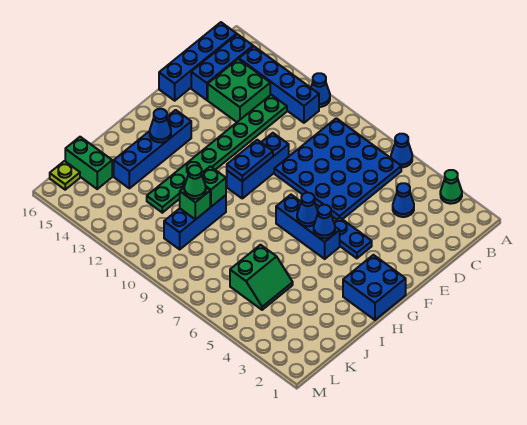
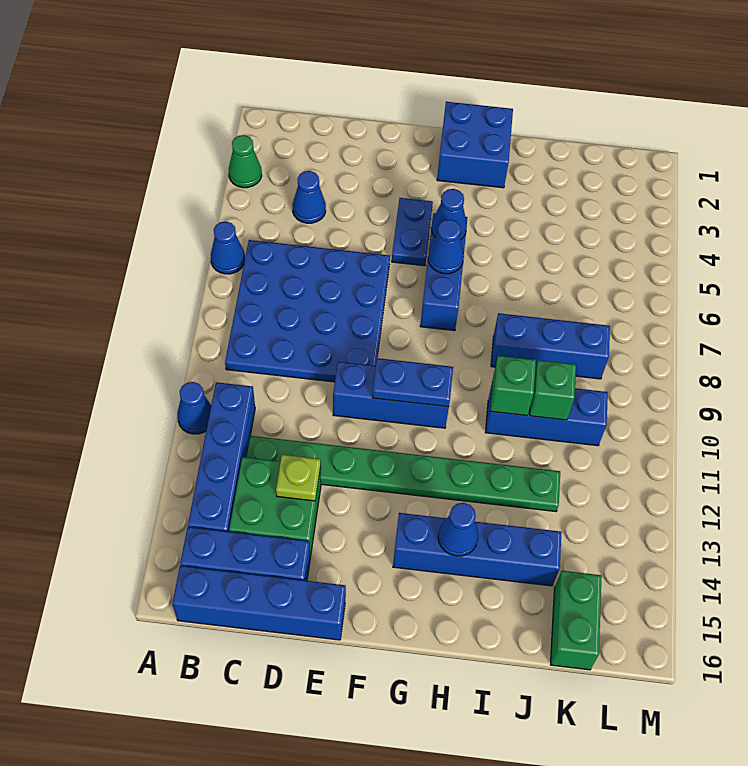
none -> blue brick I8:K8 level 1
green slope J5:K6 level 1 top 6 -> none
green cone J10 level 3 -> none
lime plate L16 level 1 -> lime plate D13 level 2

